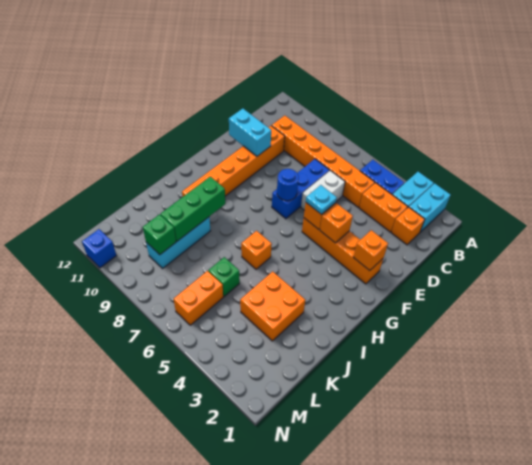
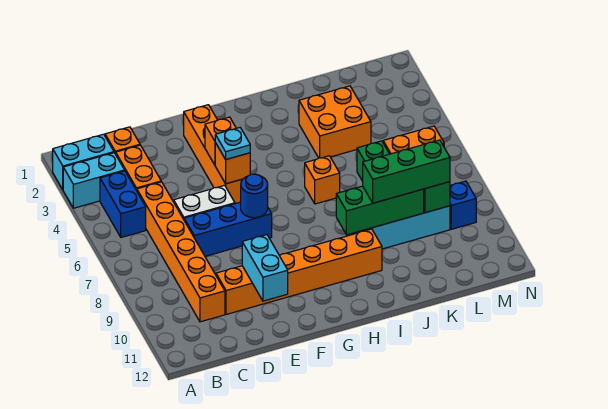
orange brick F2 level 2 -> none
none -> green brick J9:L9 level 3
blue brick N11 level 1 -> blue brick M9 level 1

